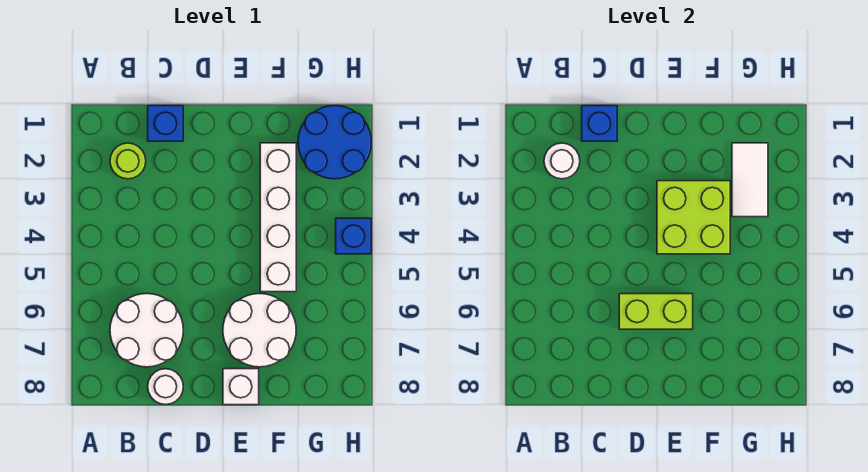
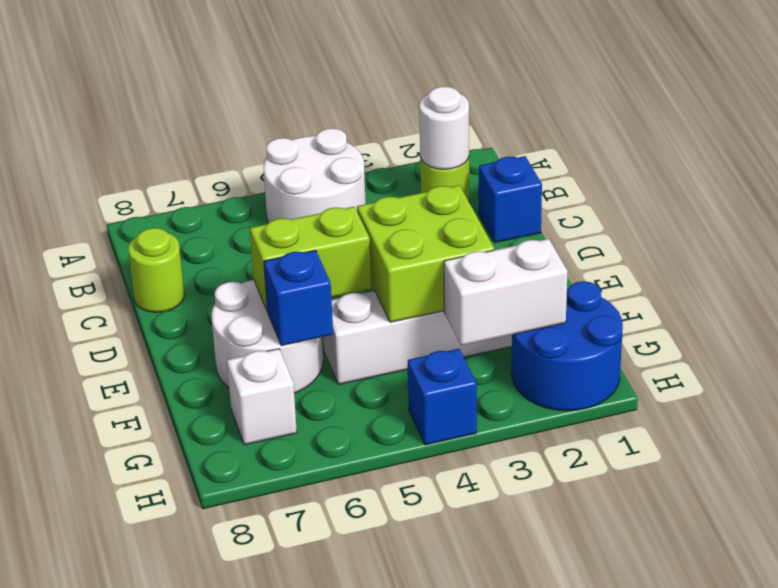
white round brick B6:C7 level 1 -> white round brick A4:B5 level 1
blue brick C1 level 2 -> blue brick F6 level 2
white round brick C8 level 1 -> lime round brick C8 level 1
lime brick D6:E6 level 2 -> lime brick E5:E6 level 2
white brick E8 level 1 -> white brick G7 level 1
white tile G2:G3 level 2 -> white brick G2:G3 level 2

